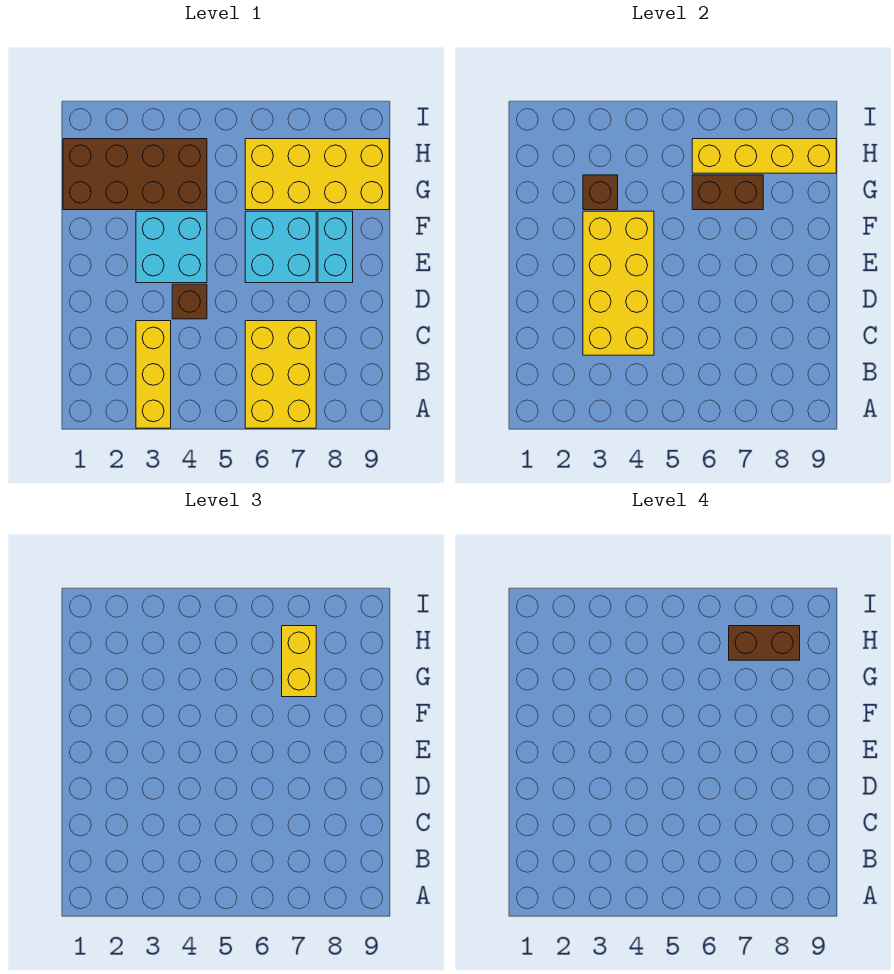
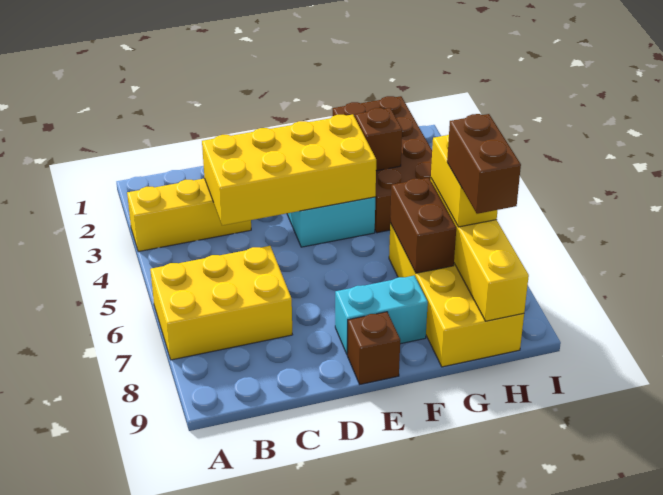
brown brick D4 level 1 -> brown brick E9 level 1
cyan brick E6:F7 level 1 -> none
yellow brick G7:H7 level 3 -> yellow brick H6:H7 level 3

